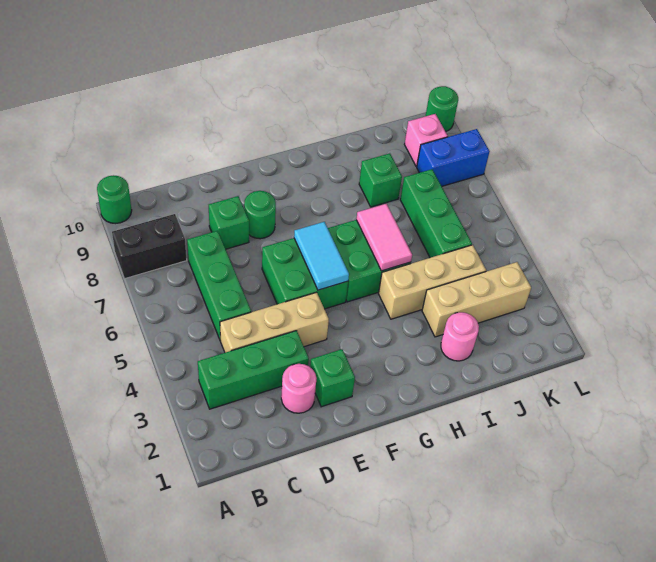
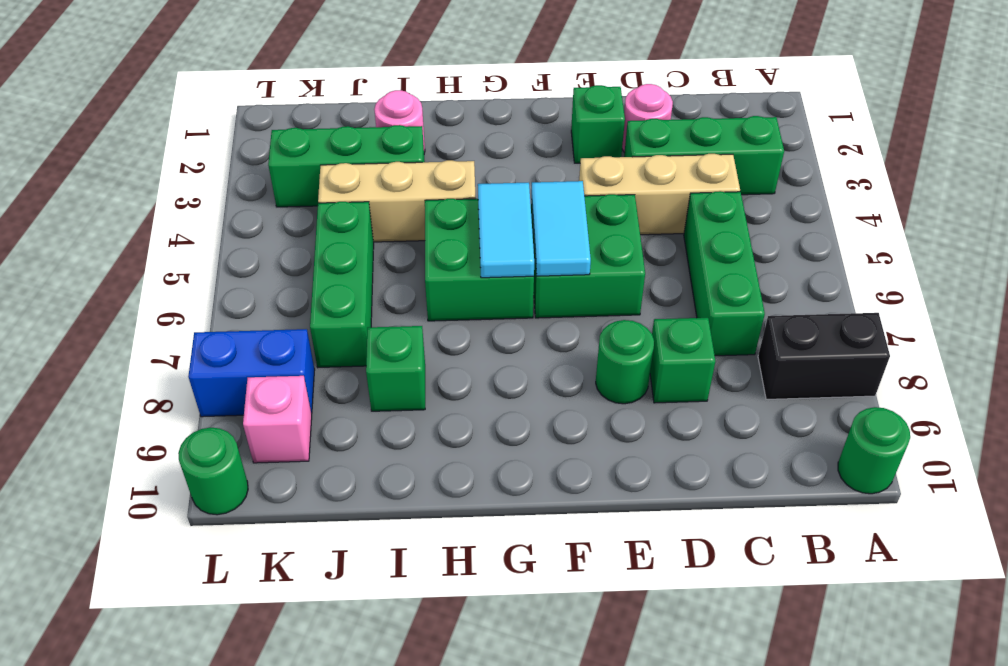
none -> cyan tile G5:G6 level 2
pink tile H5:H6 level 2 -> none
tan brick I3:K3 level 1 -> green brick I3:K3 level 1

